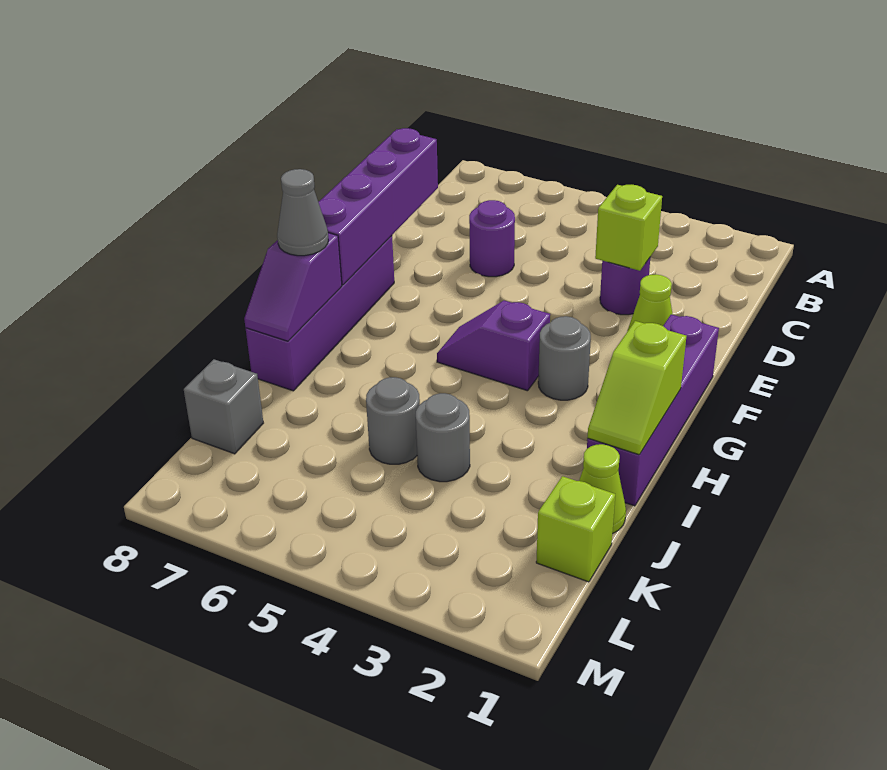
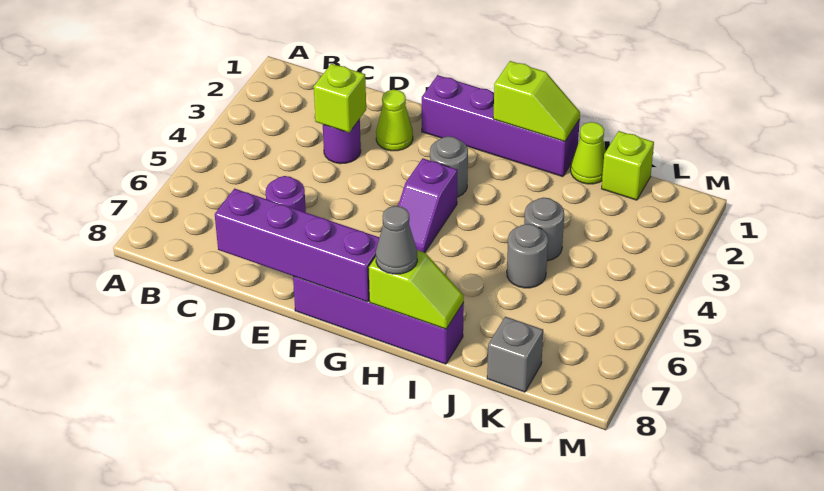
purple slope H8:I8 level 2 top H -> lime slope H8:I8 level 2 top H

